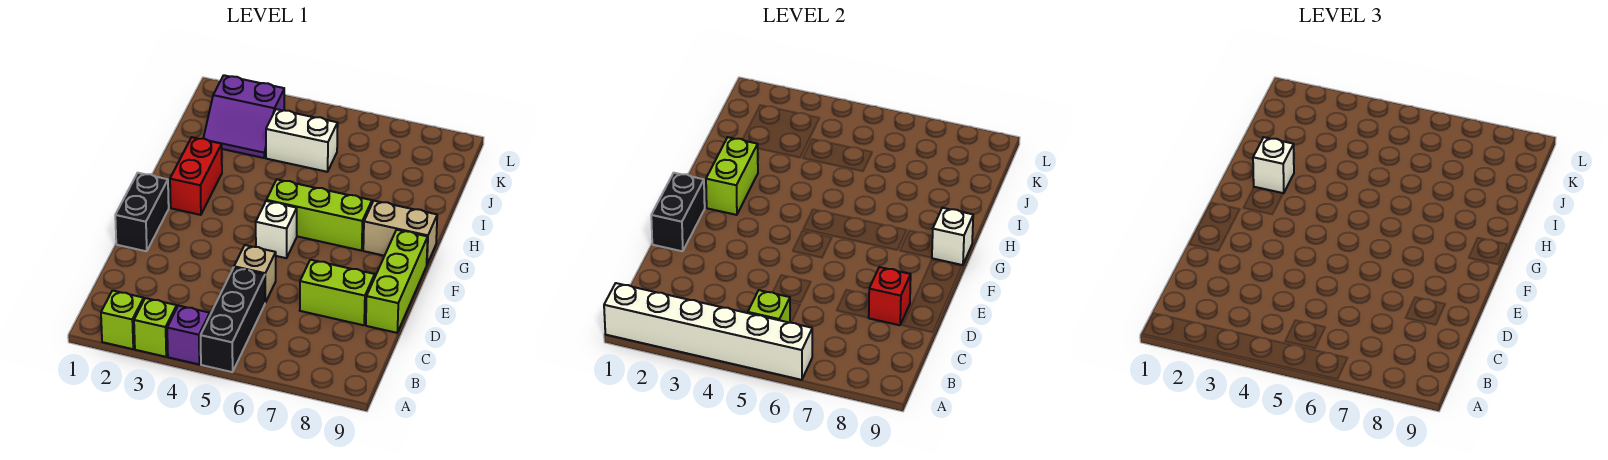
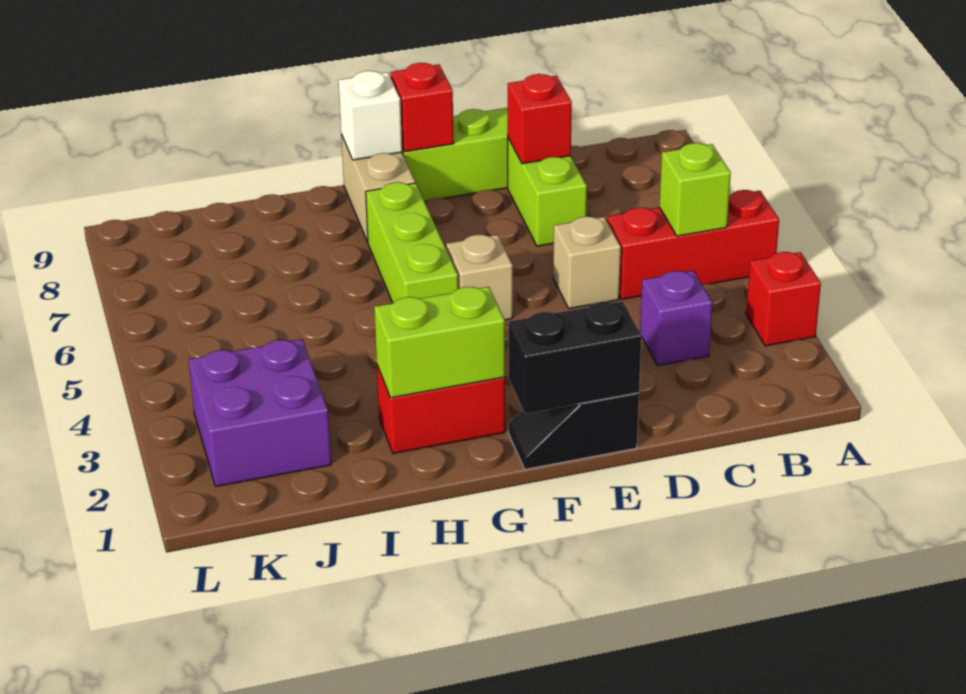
white brick A1:A6 level 2 -> none
lime brick A2 level 1 -> none
lime brick A3 level 1 -> red brick A3 level 1
purple brick A4 level 1 -> purple brick C3 level 1
black brick A5:C5 level 1 -> red brick A5:C5 level 1
black brick E1:F1 level 1 -> black slope E1:F1 level 1 top E
white brick F5 level 1 -> tan brick F5 level 1
none -> red brick F9 level 2
white brick H2 level 3 -> none
purple slope J2:K3 level 1 top K -> purple brick J2:K3 level 1
white brick J4:J5 level 1 -> none

